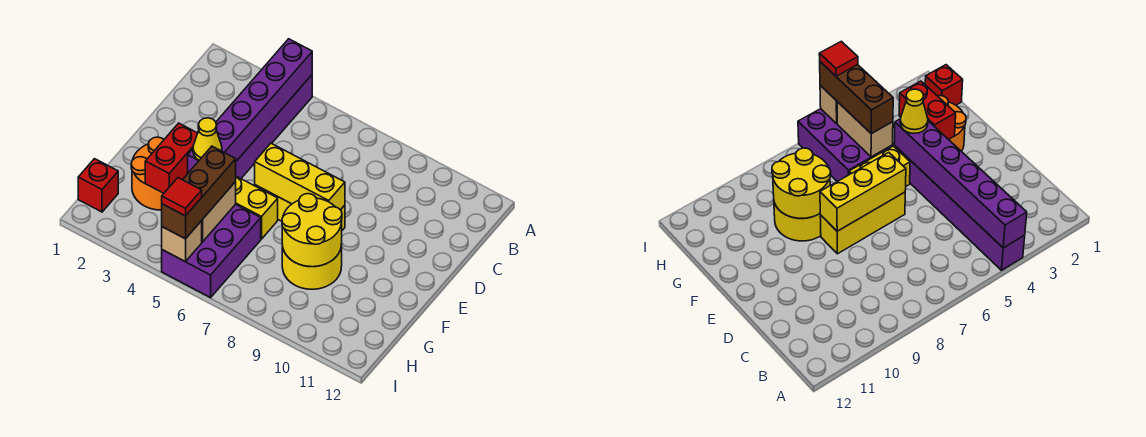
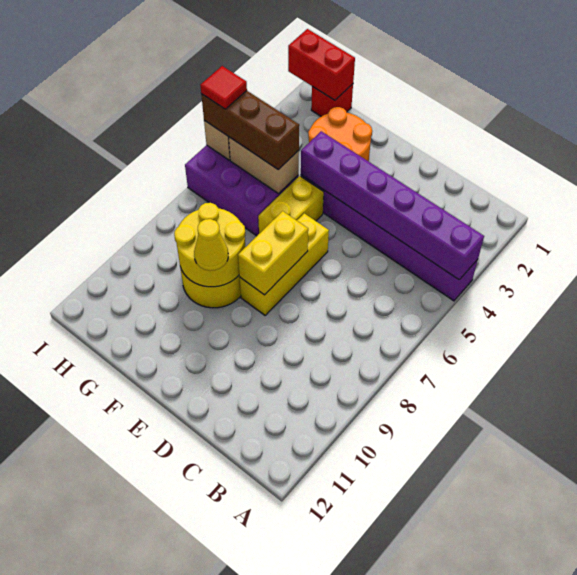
yellow brick E6:E8 level 2 -> yellow brick E7:E8 level 2
red brick F3:G3 level 2 -> red brick H1:I1 level 2
yellow cone F4 level 3 -> yellow cone F9 level 3

